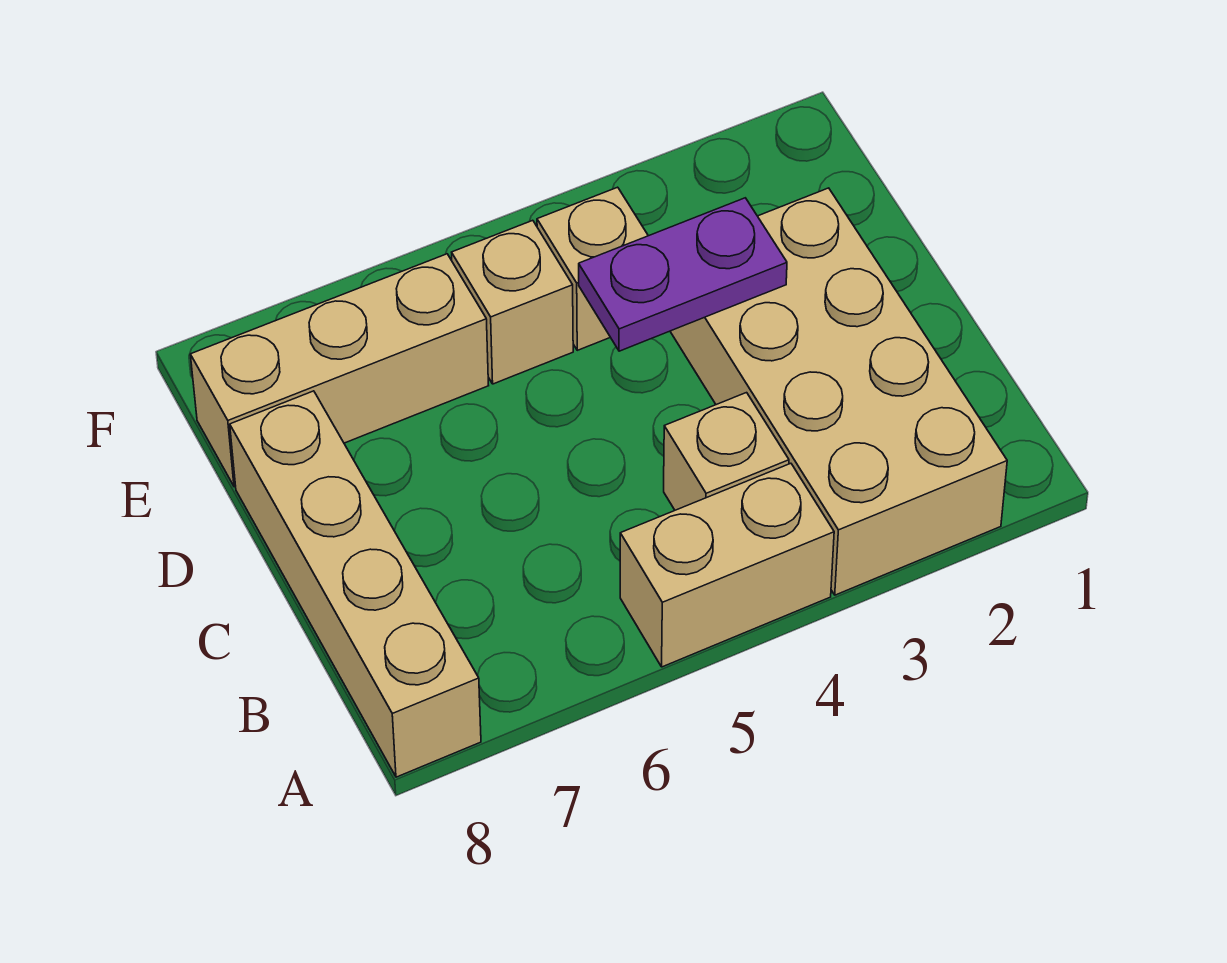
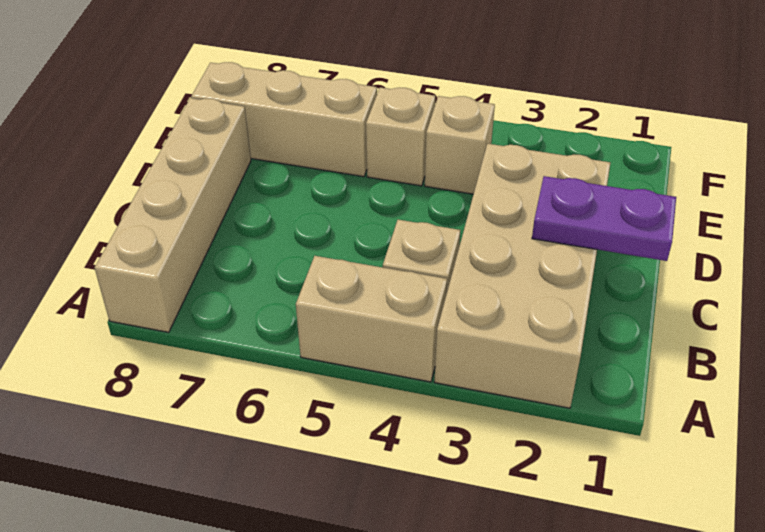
purple plate D3:D4 level 2 -> purple plate C1:C2 level 2

